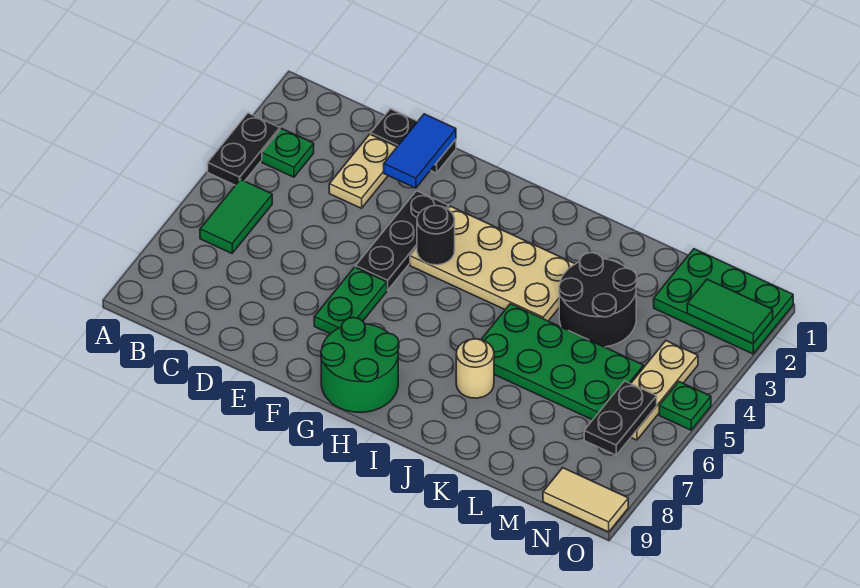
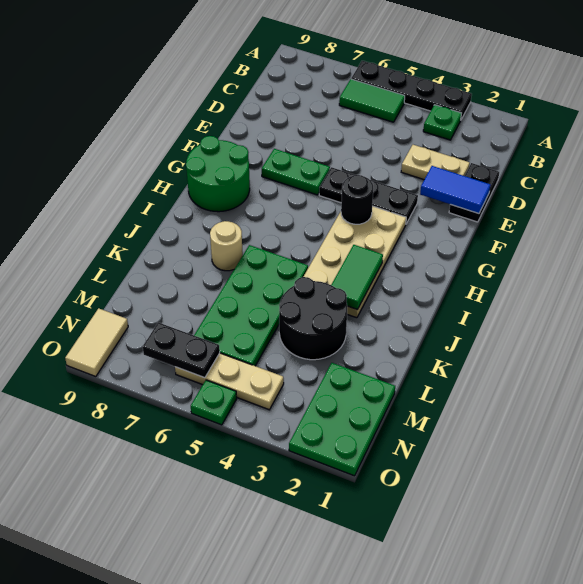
black plate A3:A4 level 1 -> black plate A3:A6 level 1
green tile N2:O2 level 2 -> green tile I3:J3 level 2

